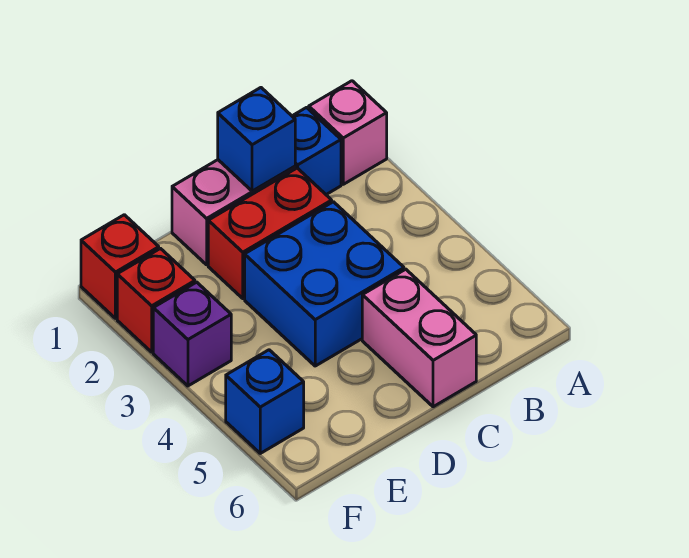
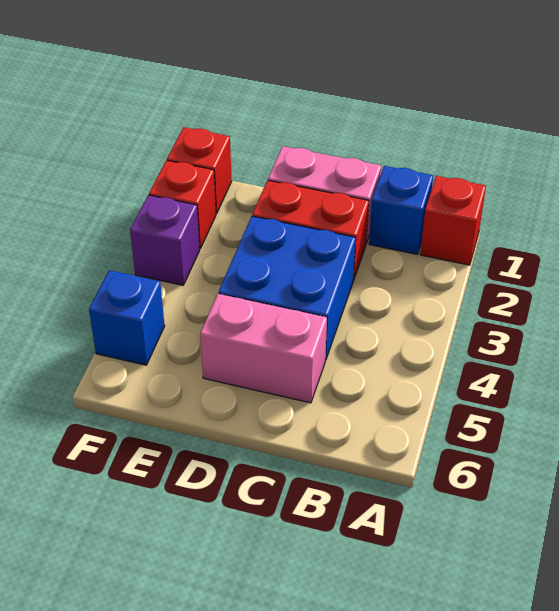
pink brick A1 level 1 -> red brick A1 level 1
blue brick C1 level 2 -> none
pink brick C5:C6 level 1 -> pink brick C5:D5 level 1

